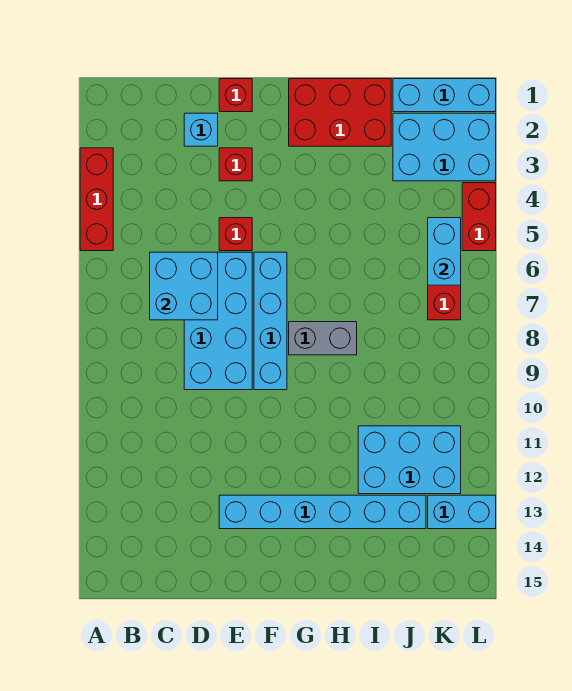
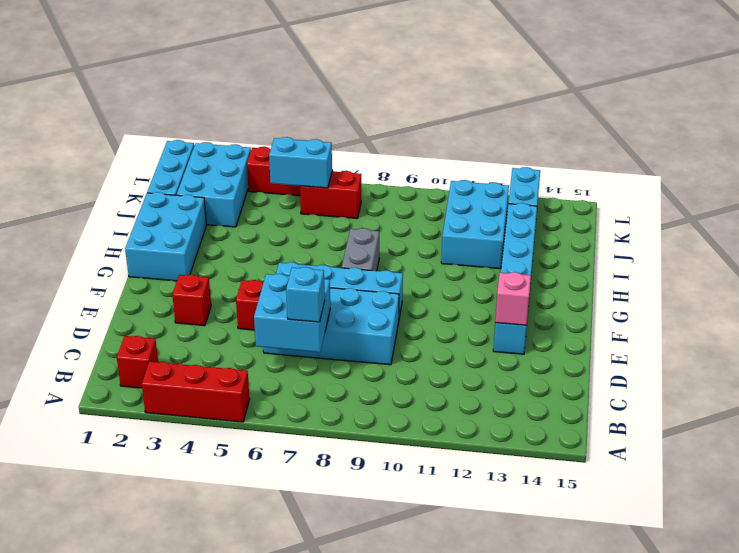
cyan brick D2 level 1 -> cyan brick C7 level 3
red brick E1 level 1 -> red brick B2 level 1
none -> pink brick E13 level 2
red brick G1:I2 level 1 -> cyan brick G1:I2 level 1

